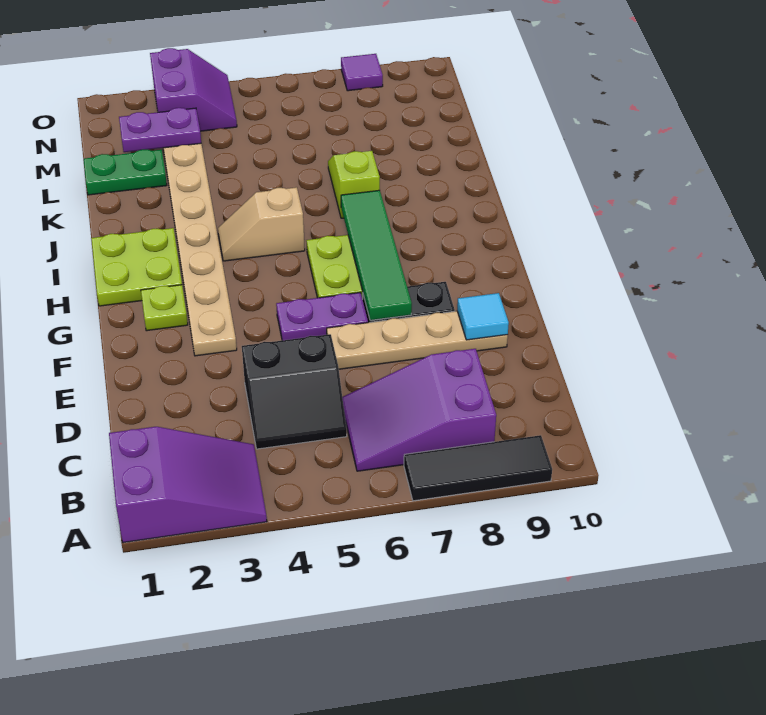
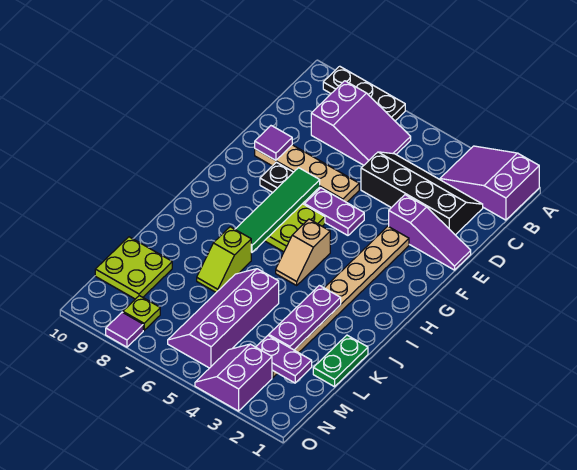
black tile A7:A9 level 1 -> black plate A7:A9 level 1
black slope C4:D5 level 1 top D -> black slope C2:D5 level 1 top D
none -> purple slope E1:E3 level 1 top 3
cyan tile E9 level 2 -> purple tile E9 level 2
lime plate G2 level 1 -> lime plate N8 level 1
lime plate H1:I2 level 1 -> lime plate L9:M10 level 1
tan slope I4:I5 level 1 top 5 -> tan slope H5:I5 level 1 top H
none -> purple plate J3:L3 level 2
none -> purple slope K5:N6 level 1 top 5
green plate L1:L2 level 1 -> green plate K1:L1 level 1

